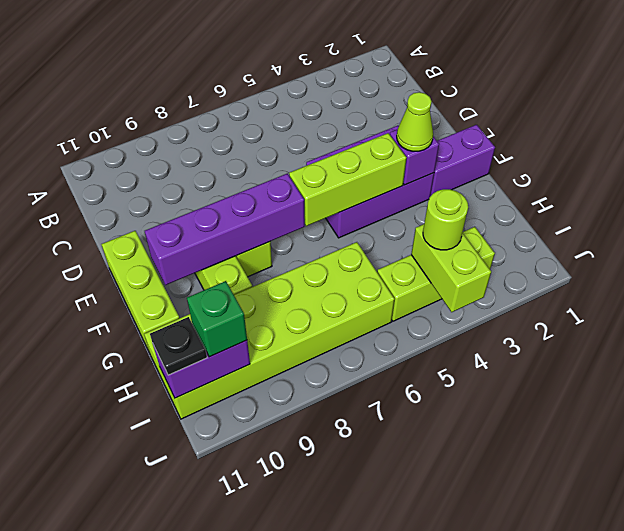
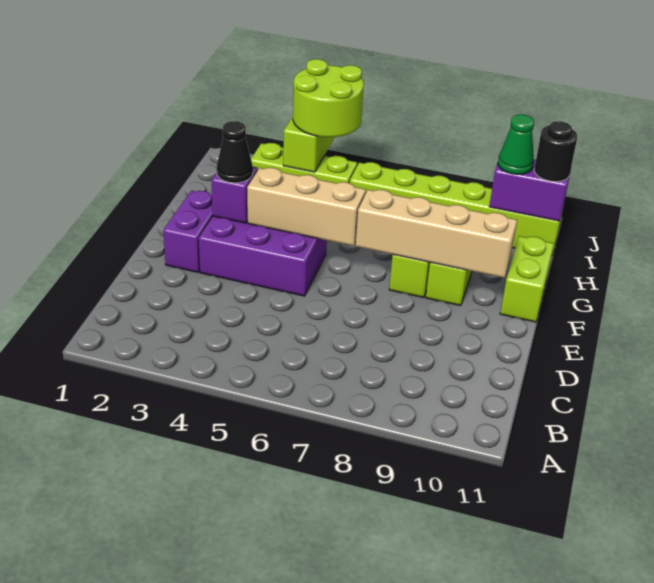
lime brick E11:G11 level 1 -> lime brick F11:G11 level 1
purple brick F1:F2 level 1 -> purple brick E2:F2 level 1
lime cone F3 level 3 -> black cone F3 level 3
lime brick F4:F6 level 2 -> tan brick F4:F6 level 2
purple brick F7:F10 level 2 -> tan brick F7:F10 level 2
lime brick H6:I11 level 1 -> lime brick I6:I11 level 1
lime round brick I4 level 3 -> lime round brick I4:J5 level 3
green brick I10 level 3 -> green cone I10 level 3
black plate I11 level 3 -> black round brick I11 level 3

